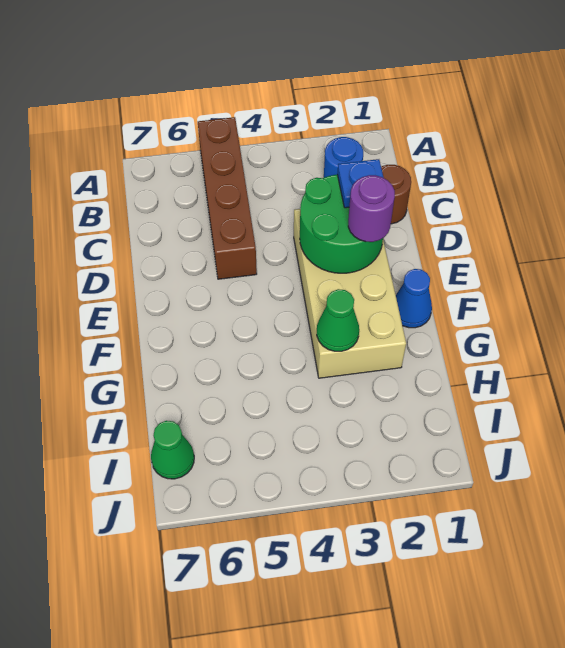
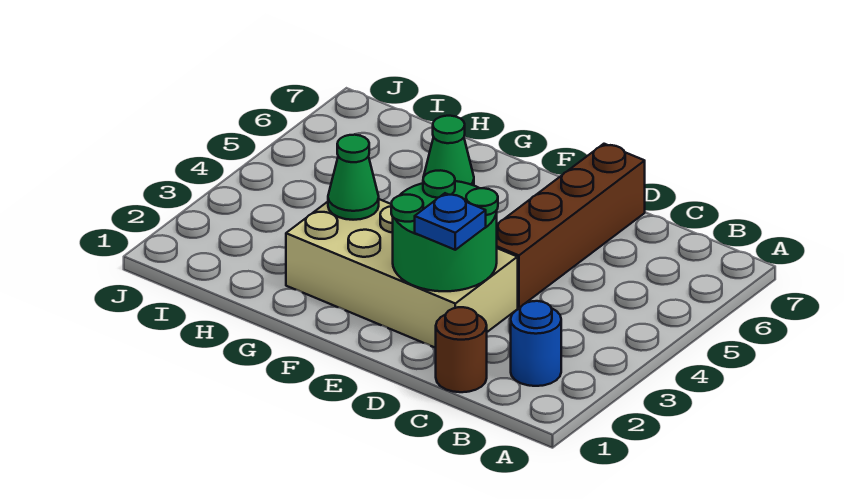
brown brick A5:D5 level 1 -> brown brick D4:D7 level 1
purple round brick E2 level 3 -> none
blue cone F1 level 1 -> none
green cone I7 level 1 -> green cone G6 level 1

